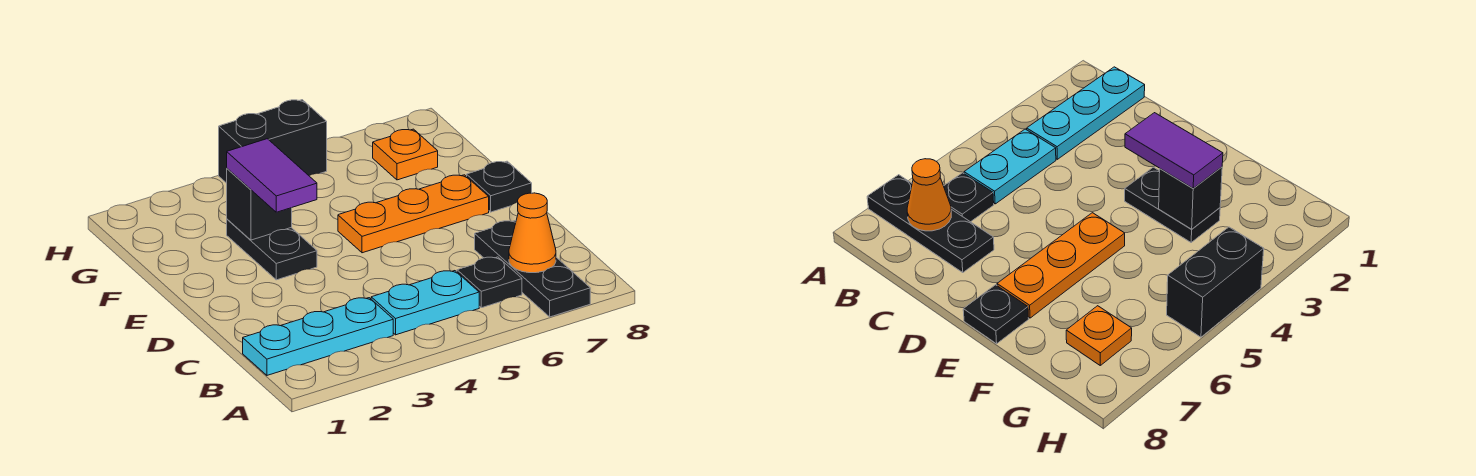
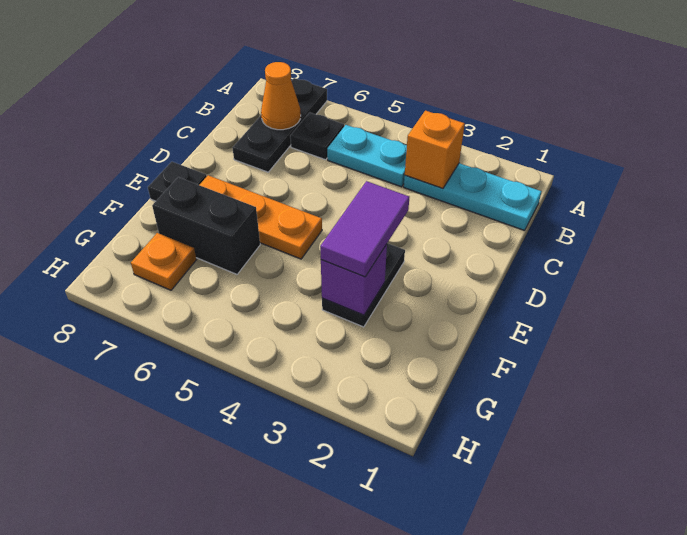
none -> orange brick B3 level 2
black brick F3 level 2 -> purple brick F3 level 2
black brick H4:H5 level 1 -> black brick F6:F7 level 1

